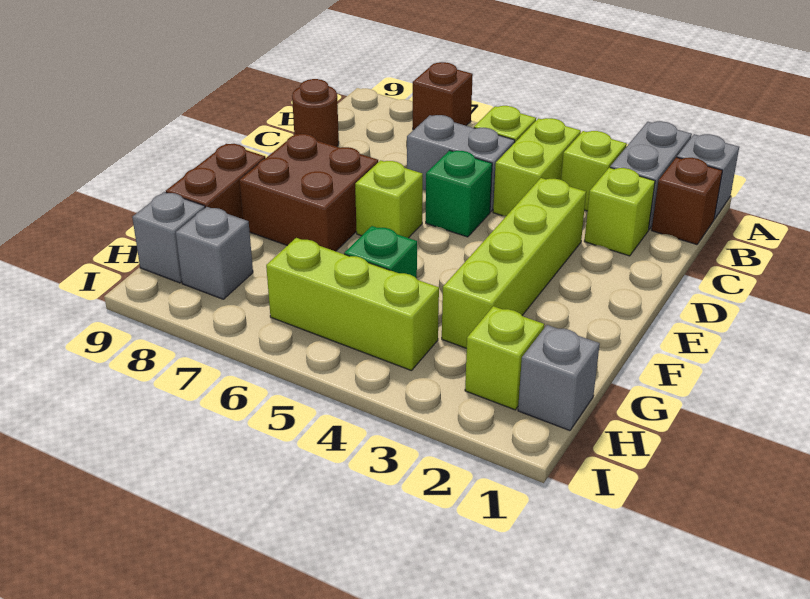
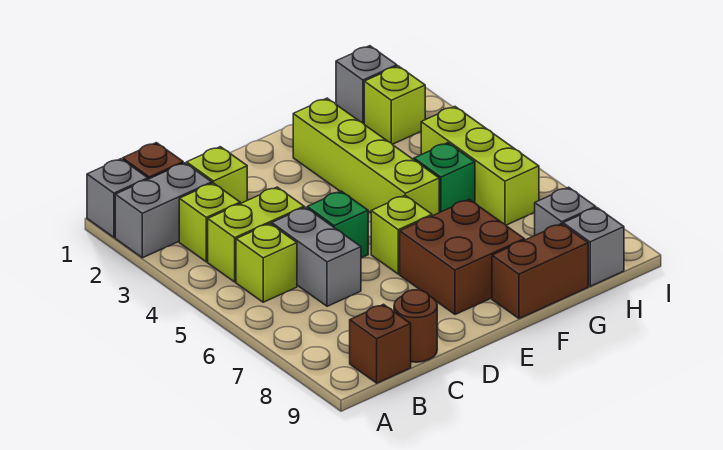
brown brick A7 level 1 -> brown brick B9 level 1
lime brick D3:G3 level 1 -> lime brick F2:F5 level 1

